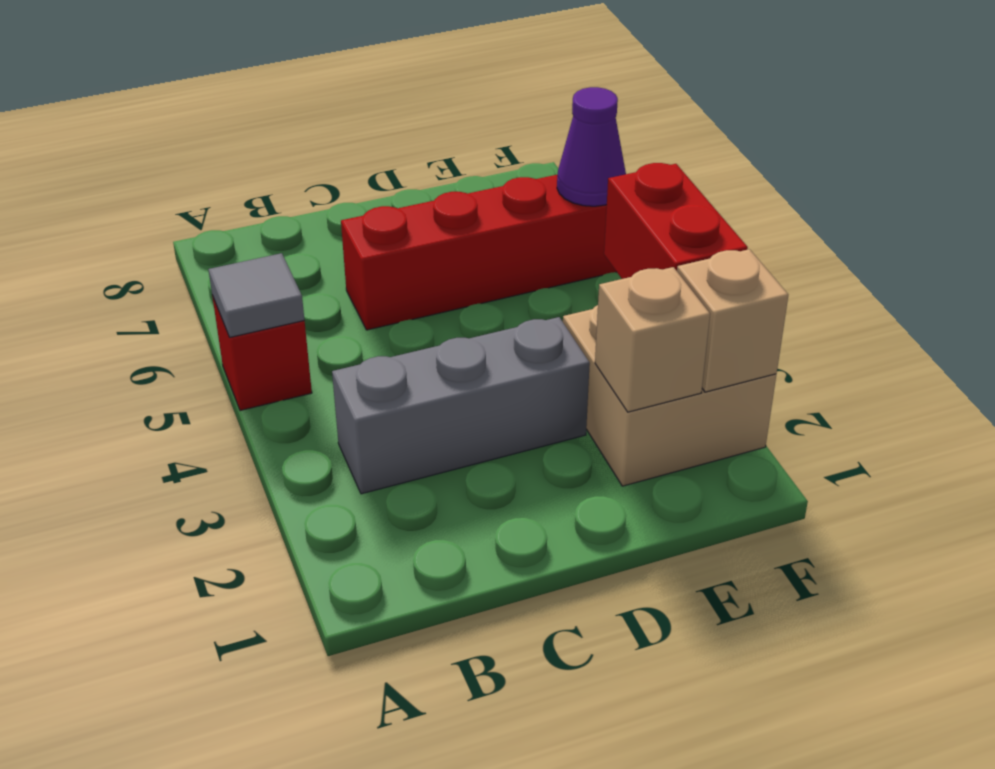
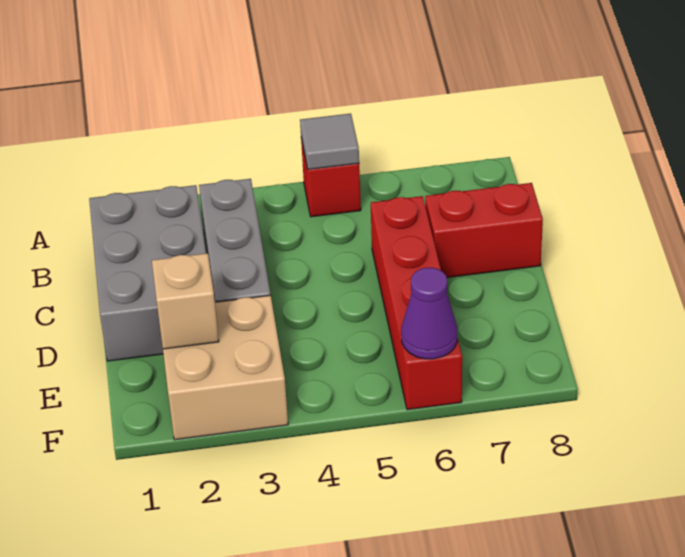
none -> grey brick B1:D2 level 1
tan brick F2 level 2 -> none
red brick F3:F4 level 2 -> red brick C7:C8 level 1

